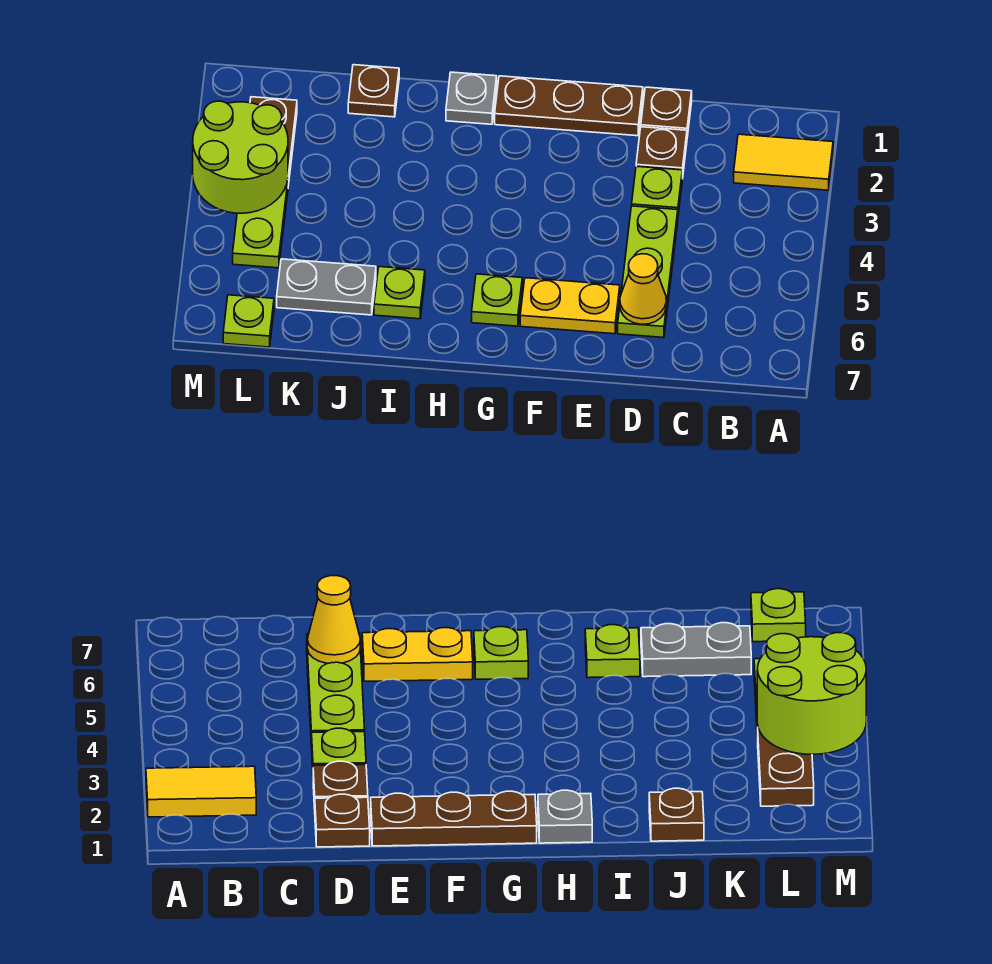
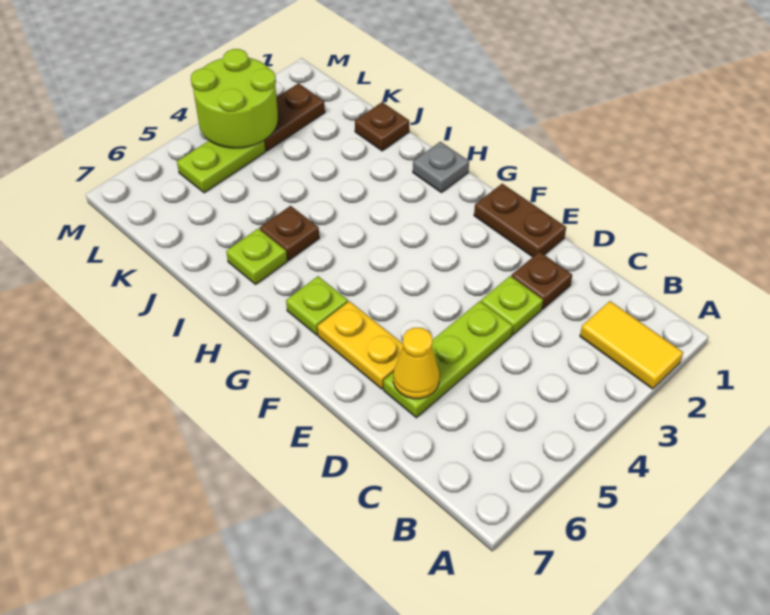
brown plate D1 level 1 -> brown plate I5 level 1
brown plate E1:G1 level 1 -> brown plate E1:F1 level 1
grey plate J6:K6 level 1 -> none
lime plate L7 level 1 -> none

